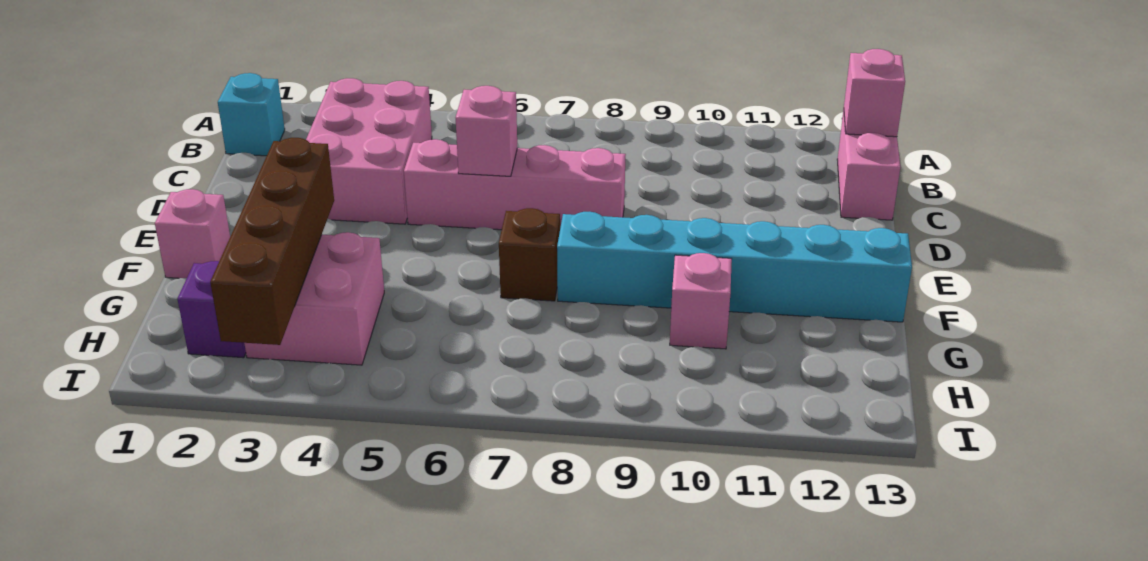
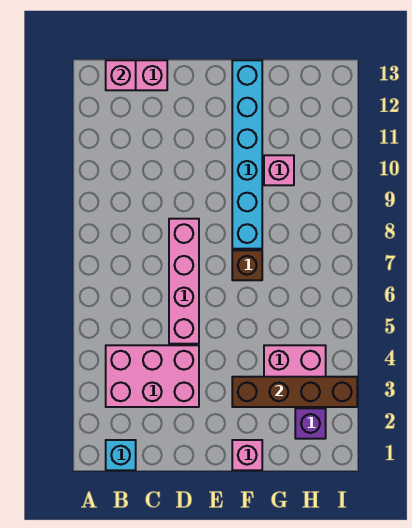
pink brick D6 level 2 -> none

